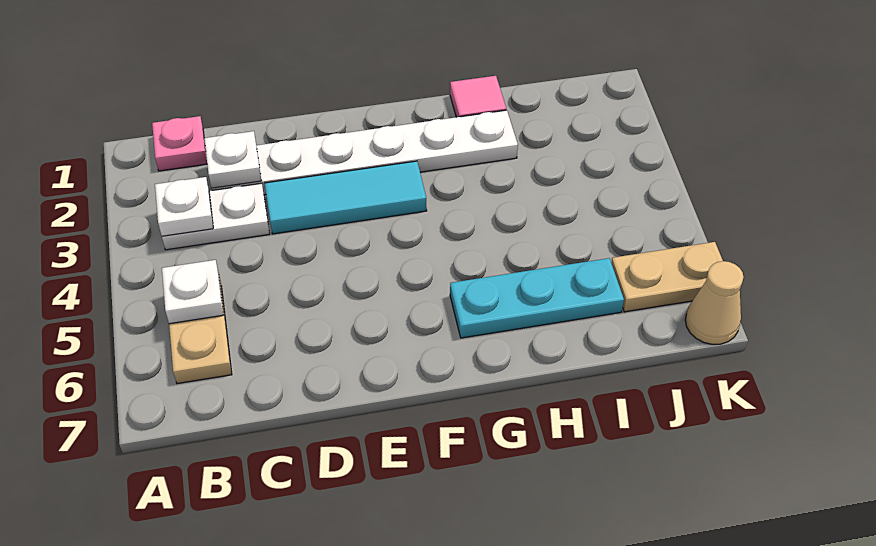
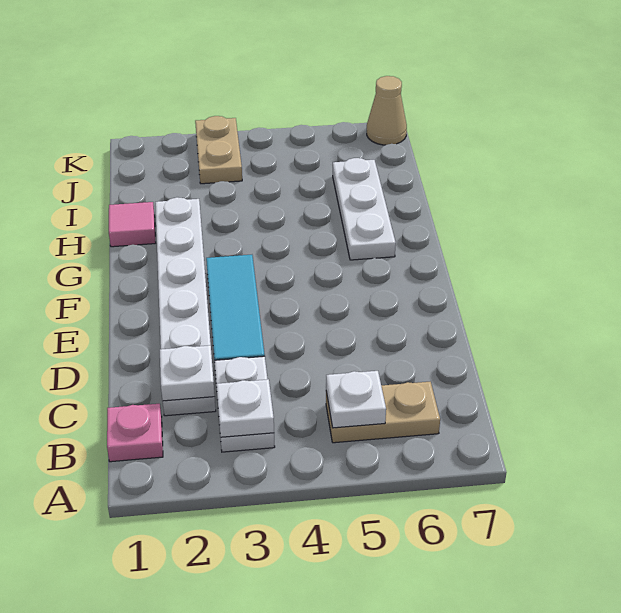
cyan plate G6:I6 level 1 -> white plate G6:I6 level 1
tan plate J6:K6 level 1 -> tan plate J3:K3 level 1

